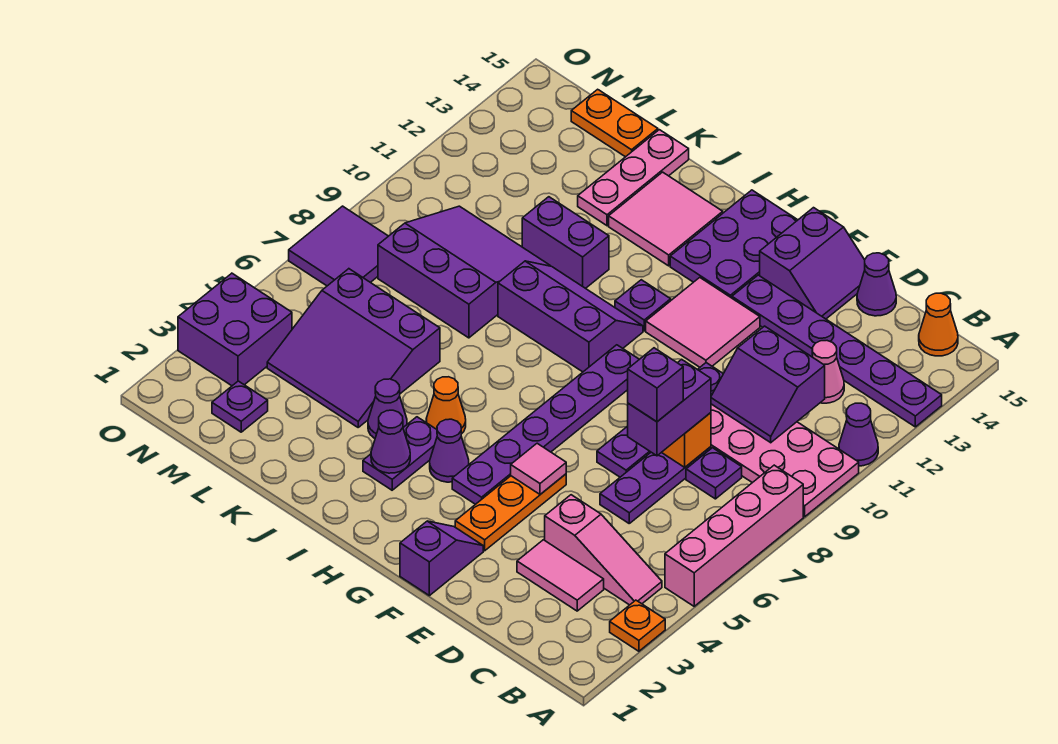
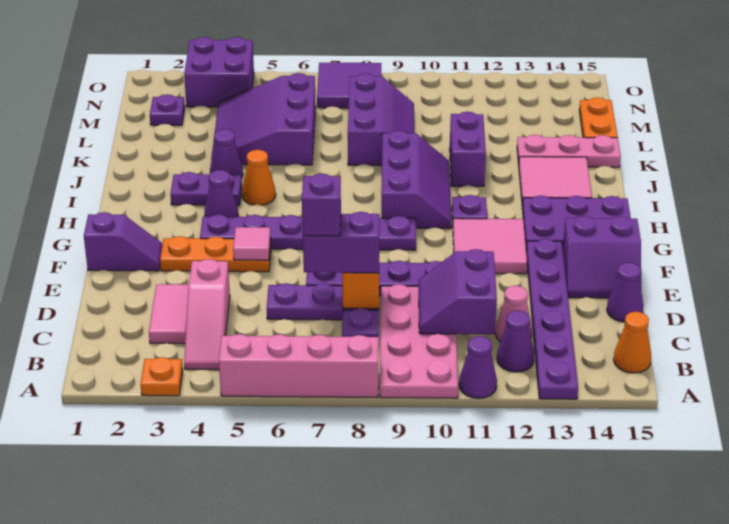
purple cone I3 level 2 -> purple cone B12 level 1
purple slope K8:M10 level 1 top 8 -> purple slope K8:M9 level 1 top 8

